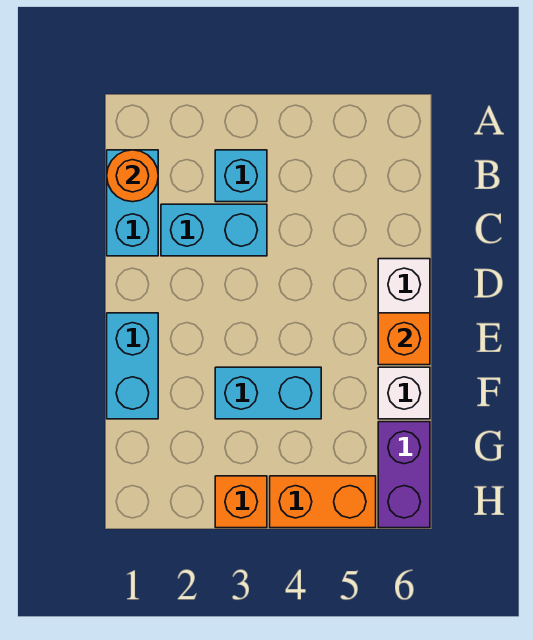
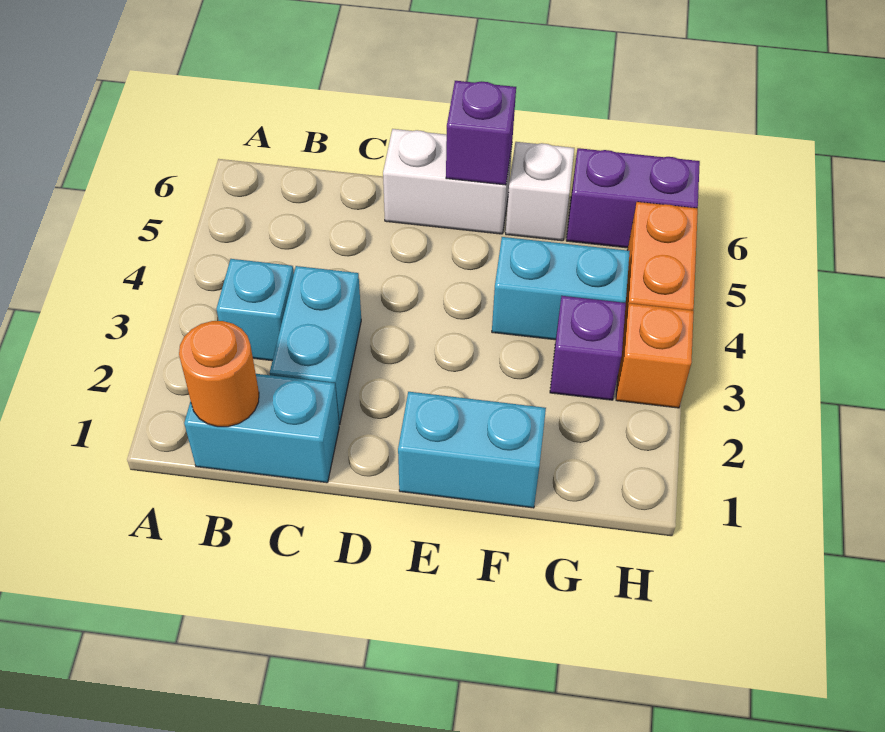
orange brick E6 level 2 -> purple brick E6 level 2
cyan brick F3:F4 level 1 -> cyan brick F4:G4 level 1
none -> purple brick G3 level 1

